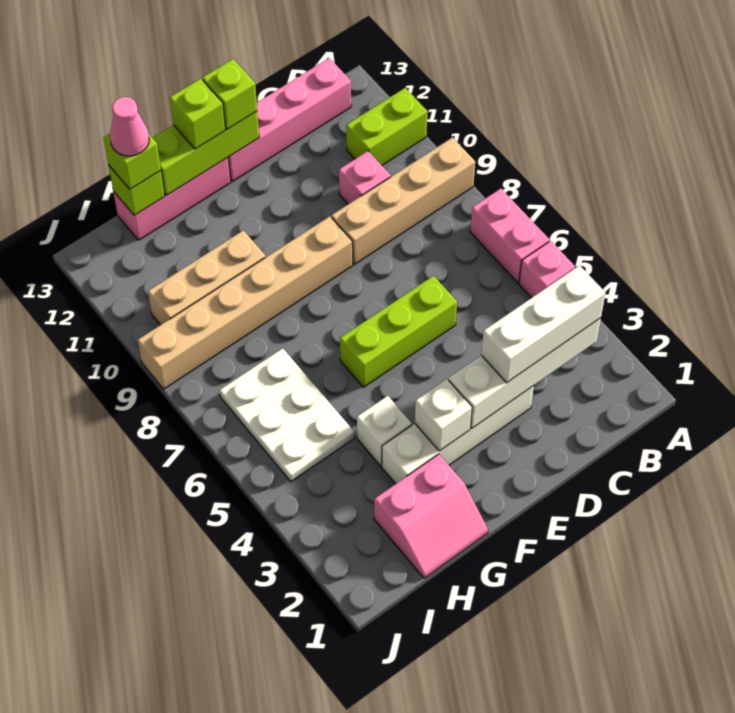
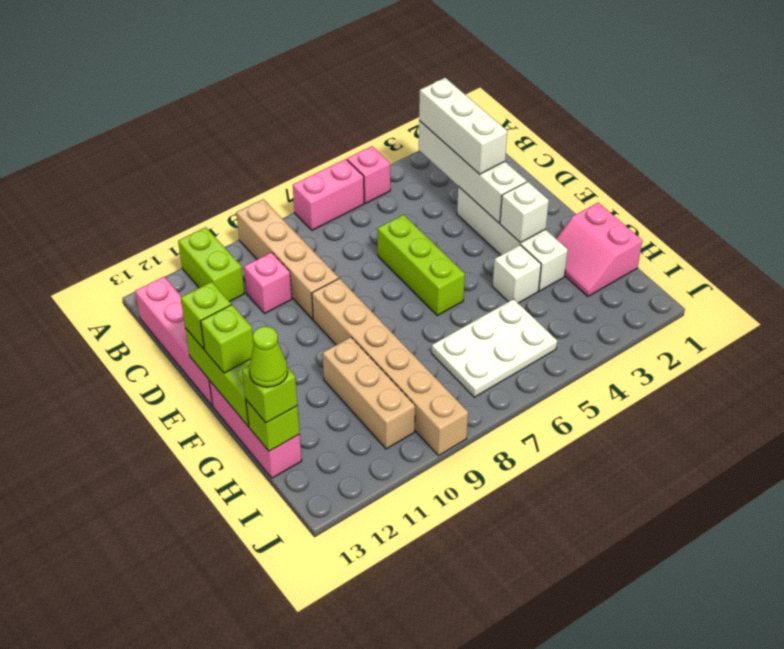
pink slope G1:H2 level 1 top 2 -> pink slope G1:H2 level 1 top 1
pink cone H13 level 4 -> lime cone H13 level 4

